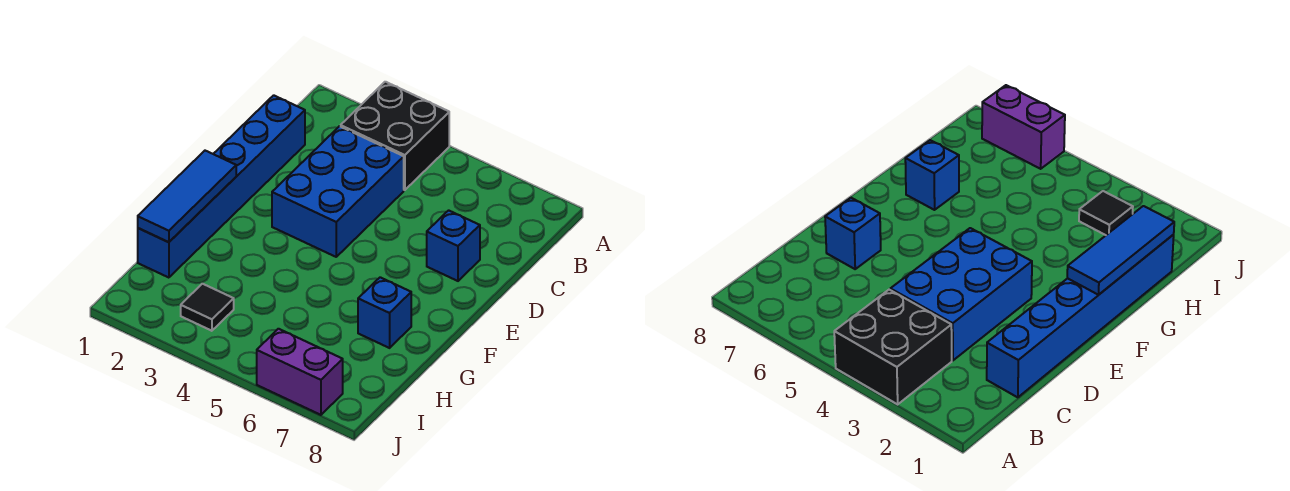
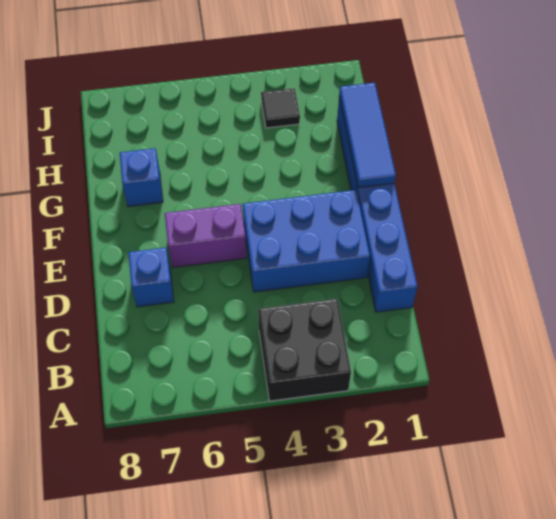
blue brick C3:E4 level 1 -> blue brick D2:E4 level 1
purple brick J6:J7 level 1 -> purple brick E5:E6 level 1

